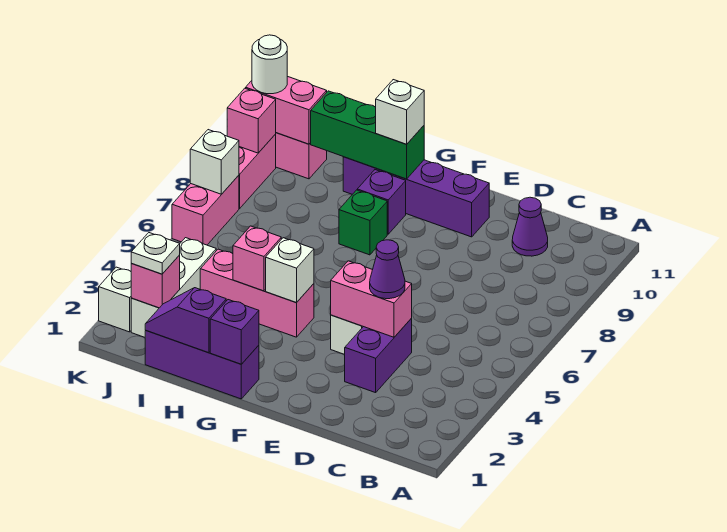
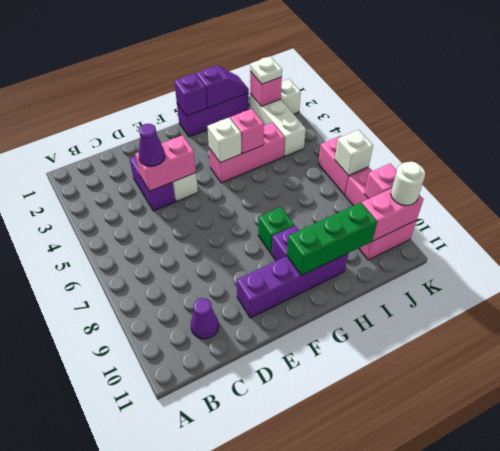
white brick G10 level 3 -> none

